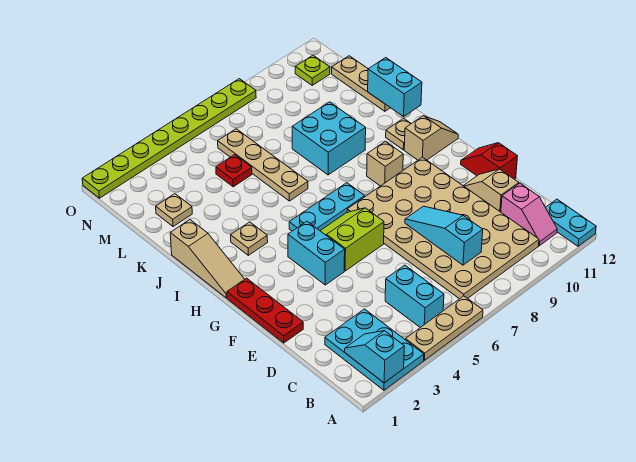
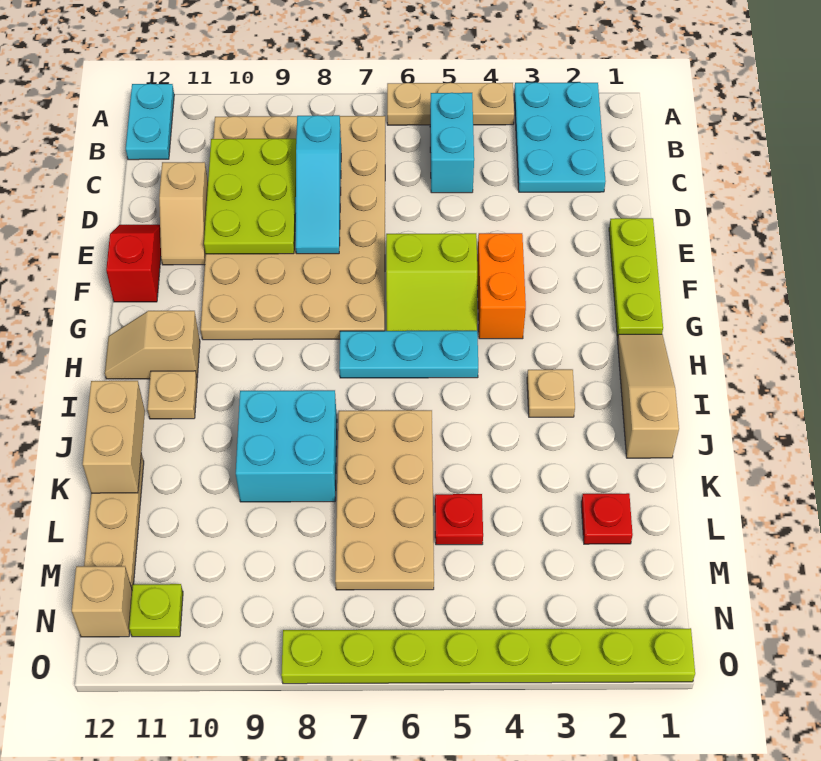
cyan slope A2:B2 level 2 top A -> none
pink slope B11:C11 level 1 top C -> none
none -> lime plate C9:E10 level 2
red plate E1:G1 level 1 -> lime plate E1:G1 level 1
red slope E12:F12 level 1 top E -> red slope E12:F12 level 1 top F
cyan brick F4:G4 level 1 -> orange brick F4:G4 level 1
tan brick H9 level 1 -> tan brick N12 level 1
tan plate J6:M6 level 1 -> tan plate J6:M7 level 1
cyan brick J12:K12 level 2 -> tan brick J12:K12 level 2
tan plate L2 level 1 -> red plate L2 level 1

